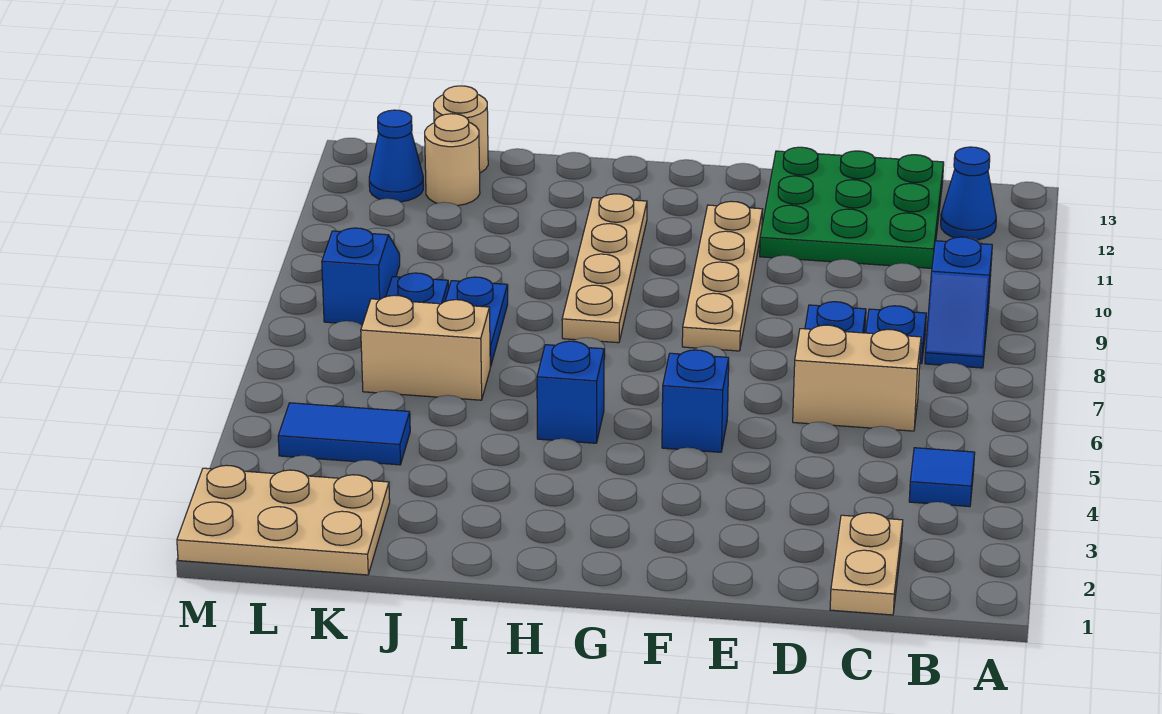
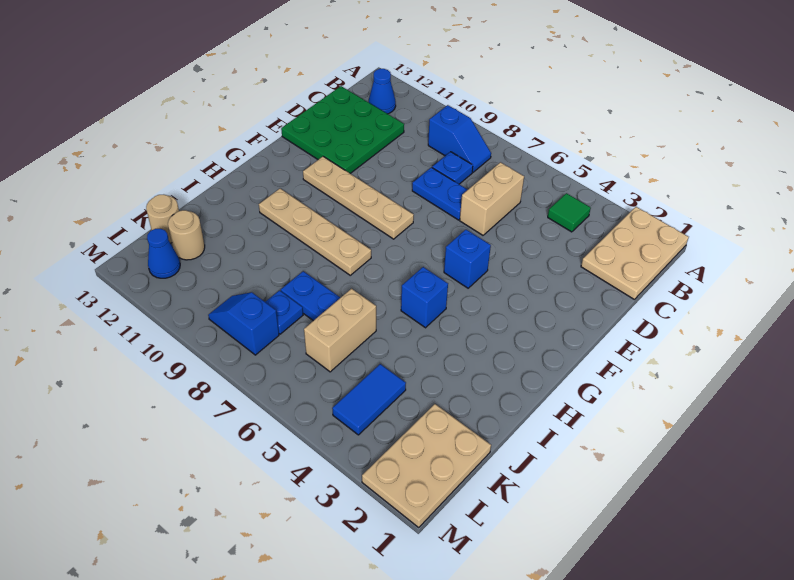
blue tile B4 level 1 -> green tile B4 level 1
tan plate C1:C2 level 1 -> tan plate A1:C2 level 1

